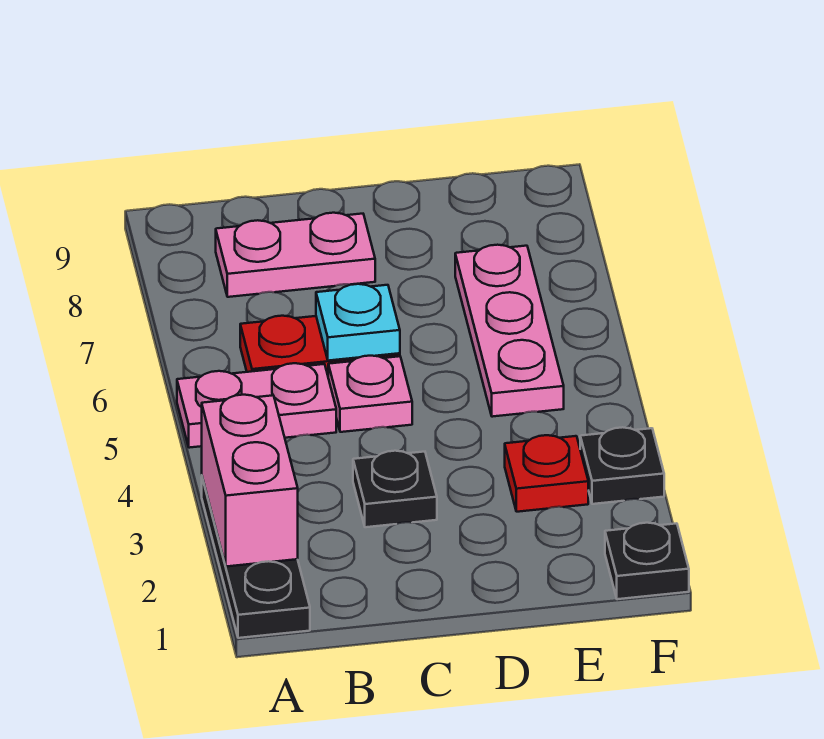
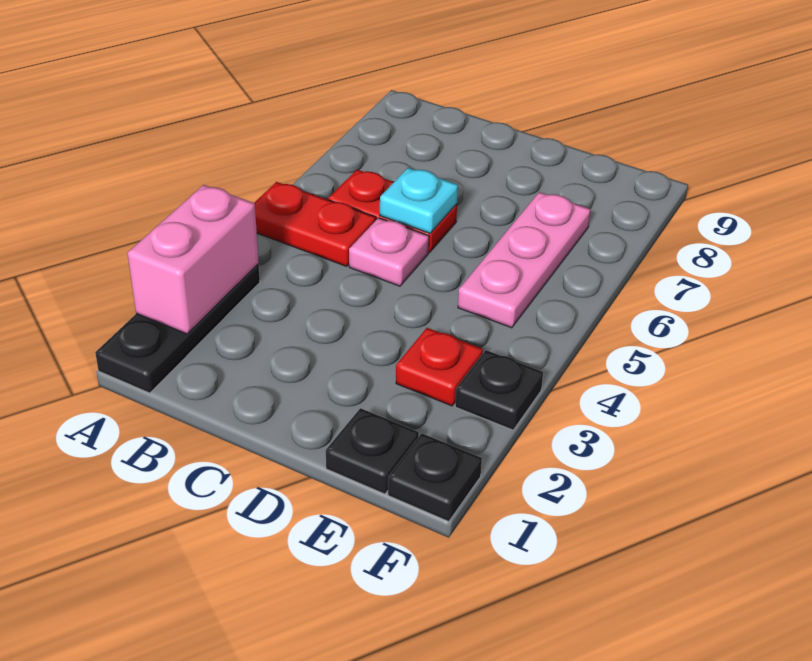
pink plate A5:B5 level 1 -> red plate A5:B5 level 1
pink plate B8:C8 level 1 -> none
black plate C3 level 1 -> black plate E1 level 1

